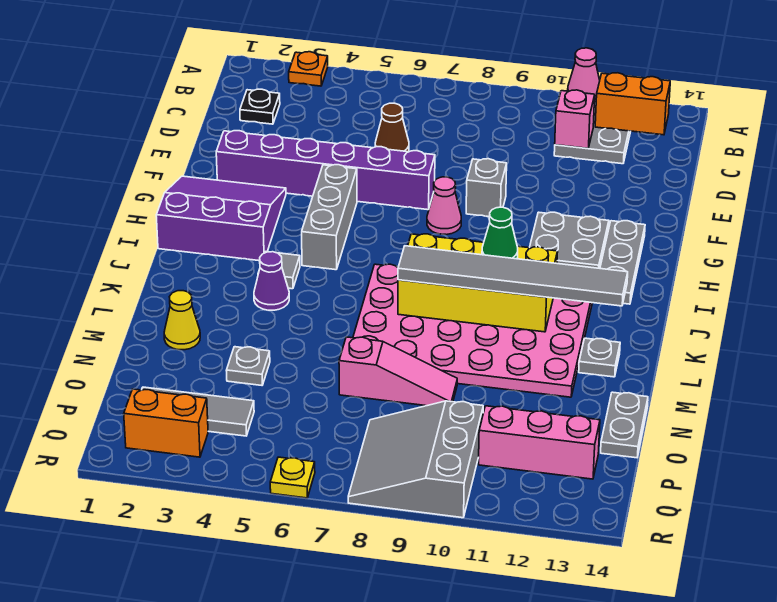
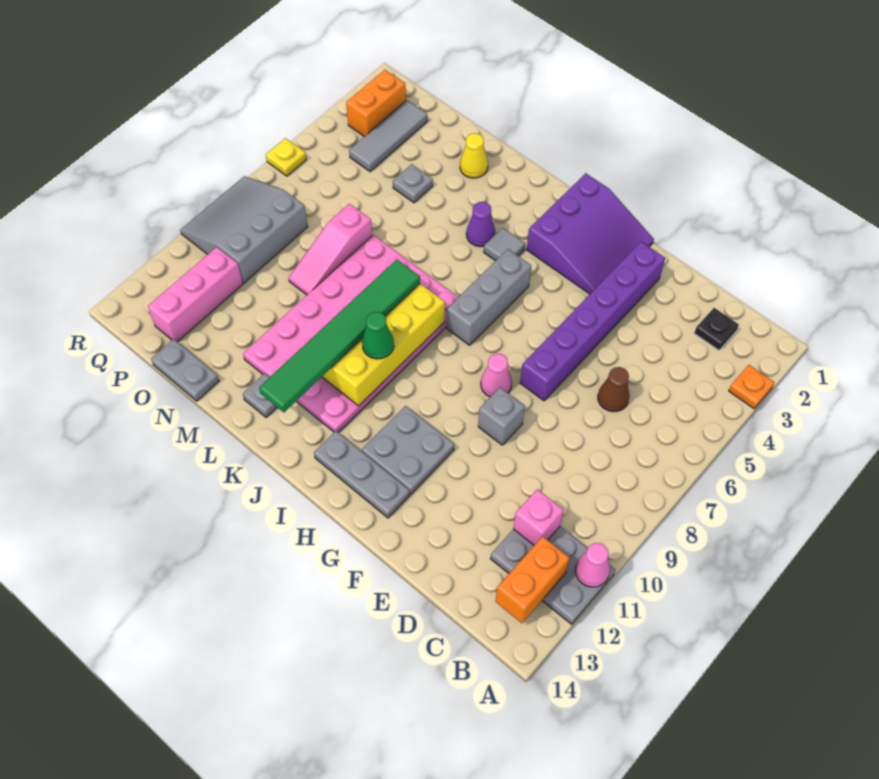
grey brick G5:I5 level 1 -> grey brick I5:I7 level 1
grey tile K8:K13 level 3 -> green tile K8:K13 level 3
grey slope P8:R10 level 1 top 10 -> grey slope P8:R10 level 1 top P

